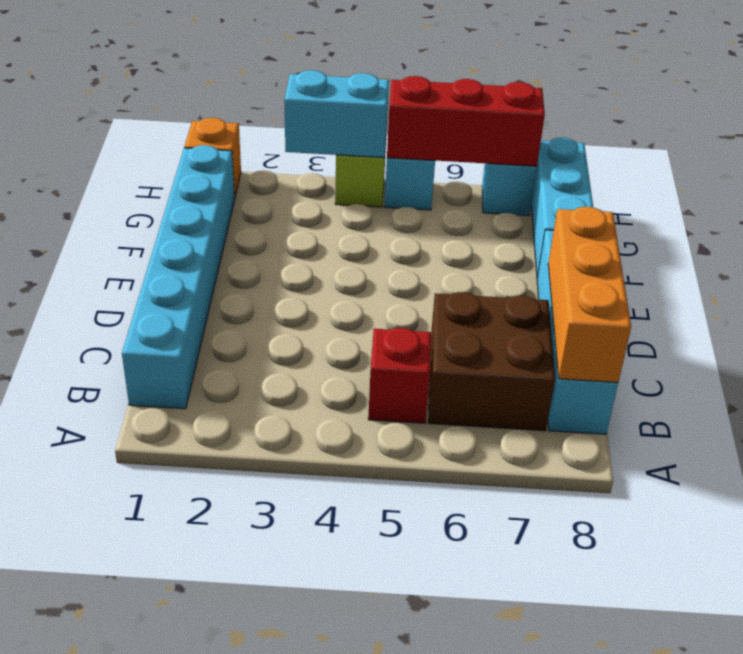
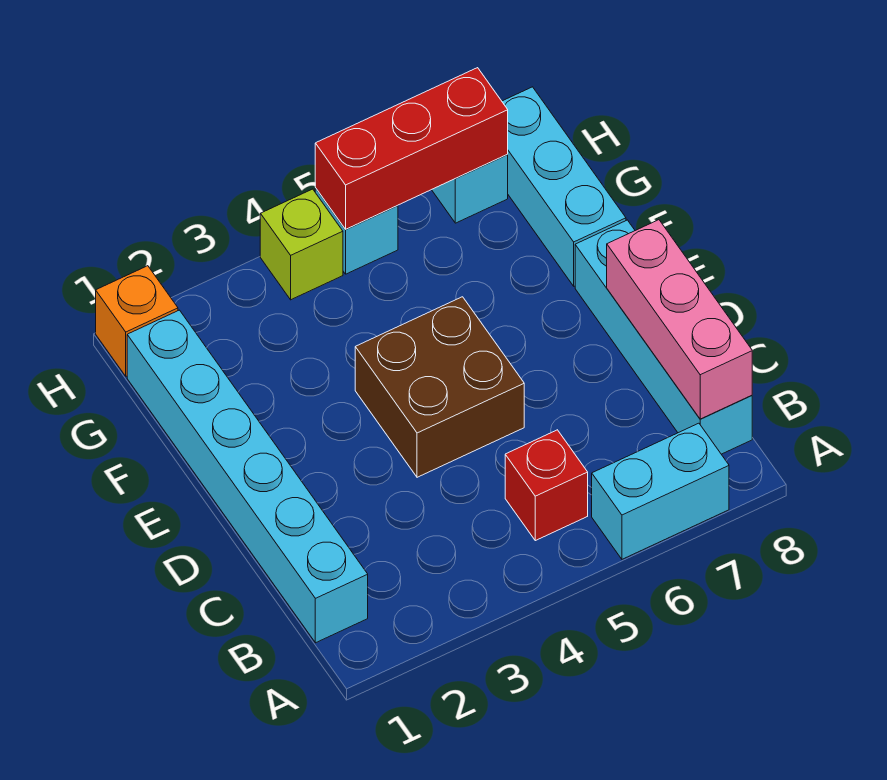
brown brick B6:C7 level 1 -> brown brick D4:E5 level 1
orange brick B8:D8 level 2 -> pink brick B8:D8 level 2
cyan brick H3:H4 level 2 -> cyan brick A6:A7 level 1

